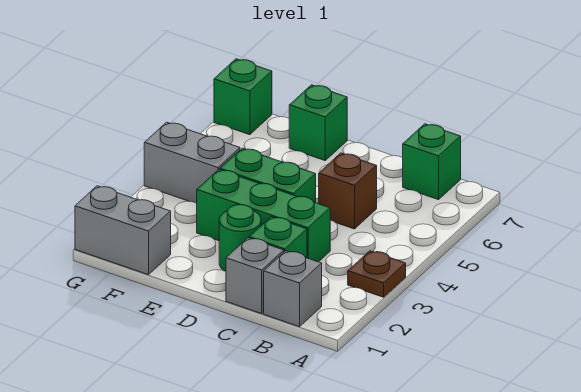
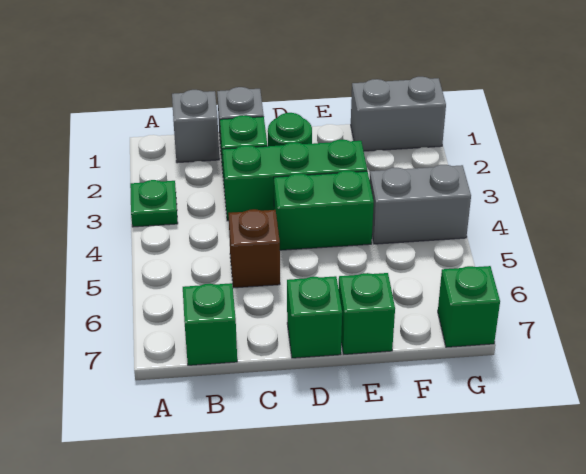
brown plate A3 level 1 -> green plate A3 level 1
none -> green brick D7 level 1

